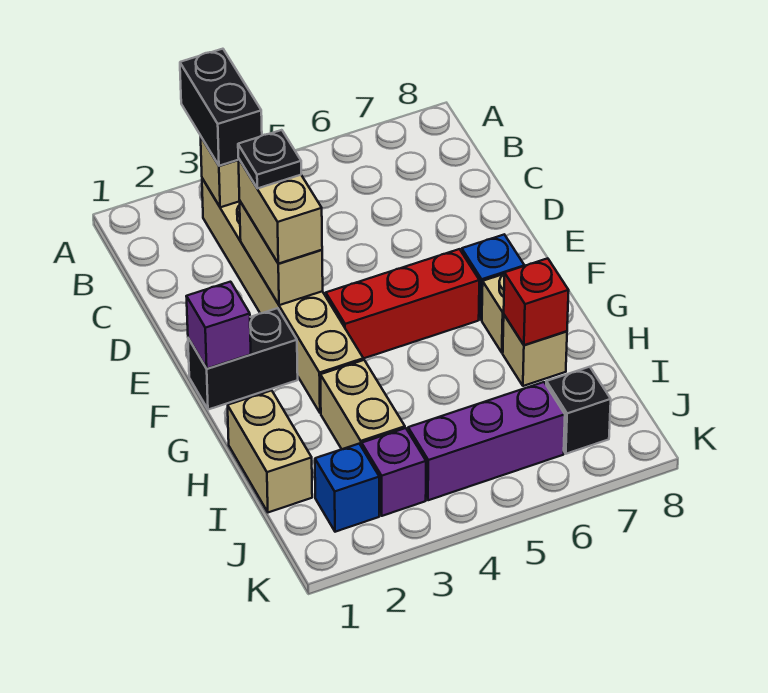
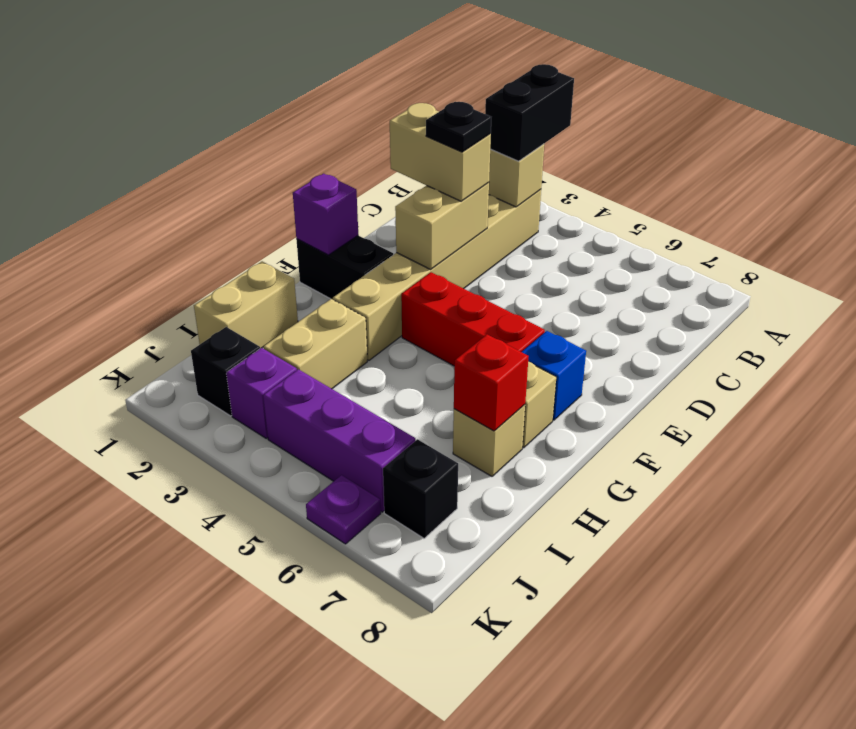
tan brick D3:E3 level 3 -> tan brick D2:D3 level 3
blue brick J2 level 1 -> black brick J2 level 1
none -> purple plate K6 level 1

